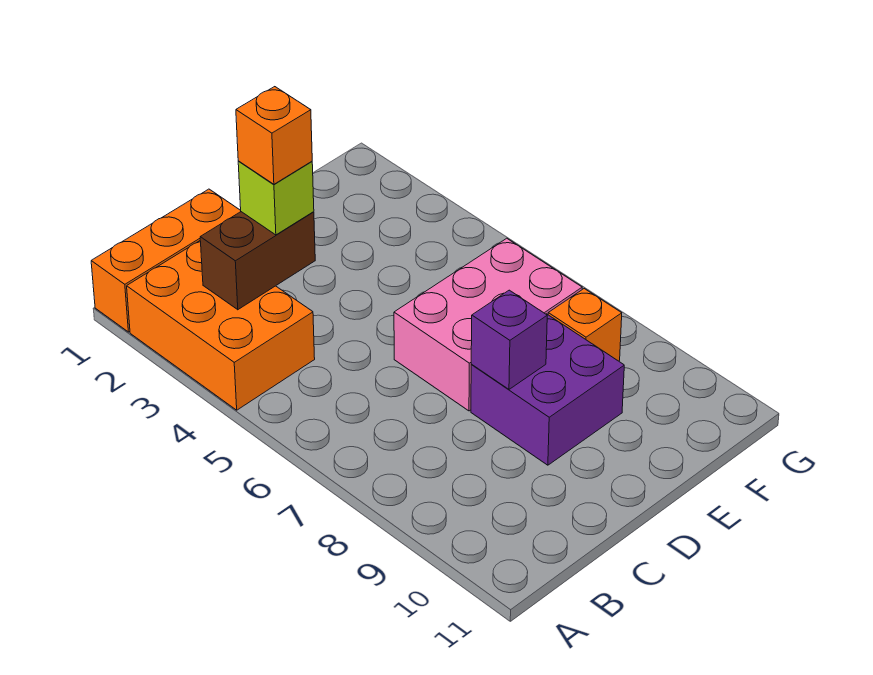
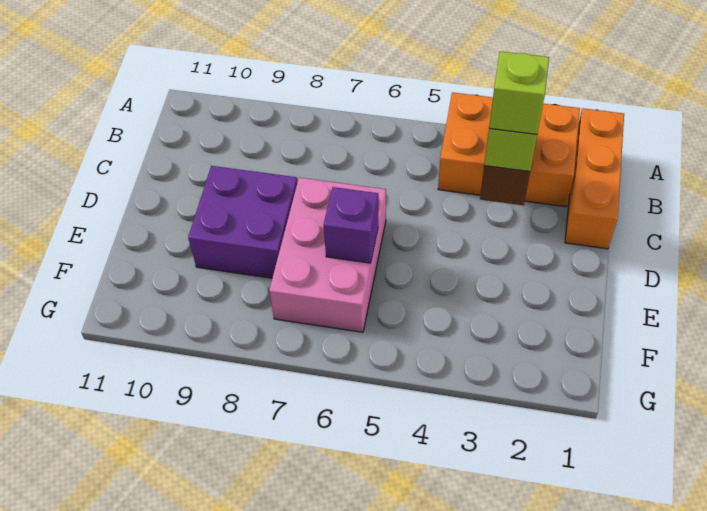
orange brick C3 level 4 -> lime brick C3 level 4
purple brick D8 level 2 -> purple brick E6 level 2
orange brick F8 level 1 -> none

